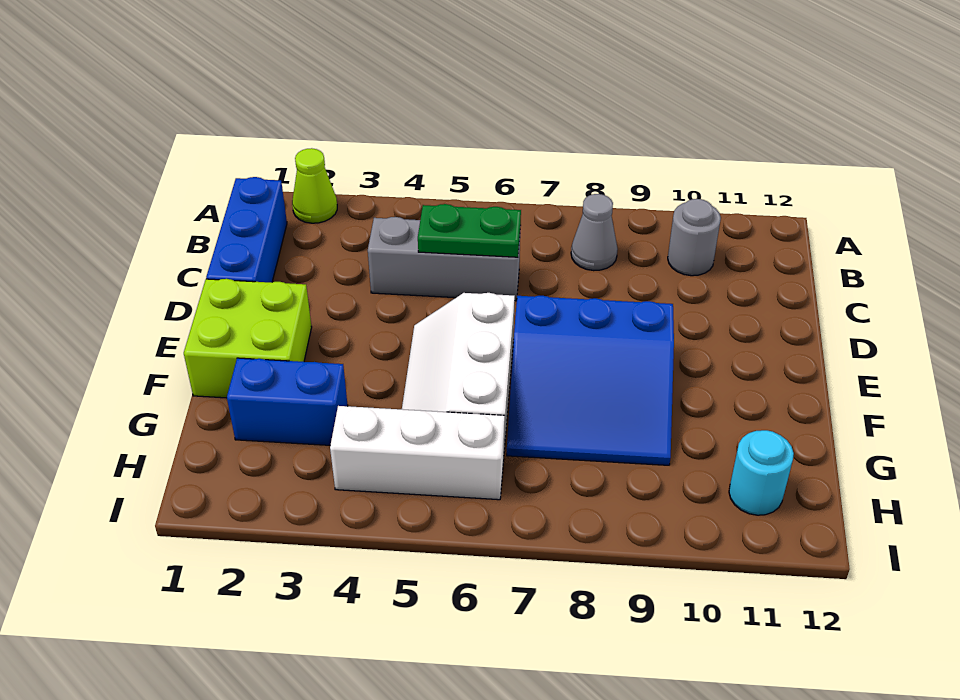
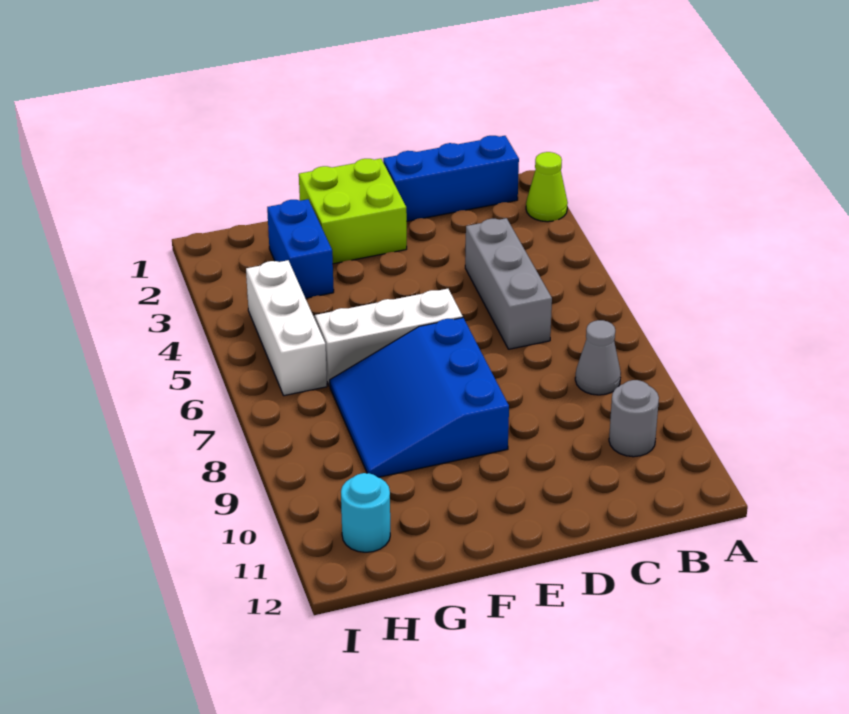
green plate C5:C6 level 2 -> none

